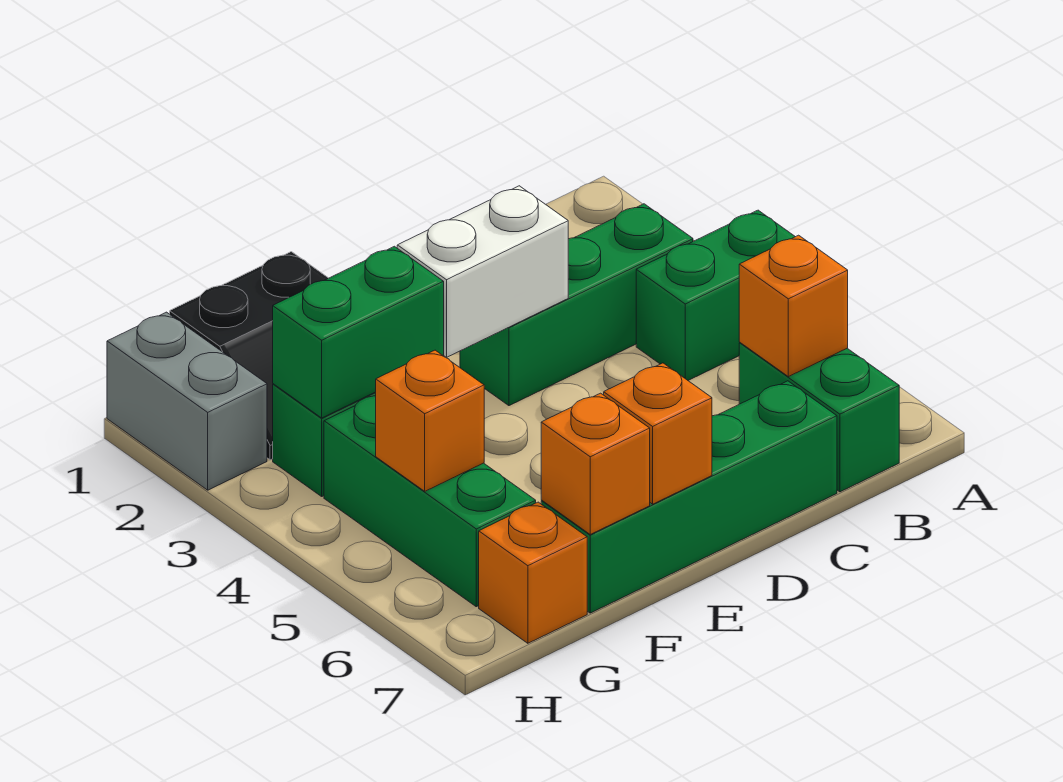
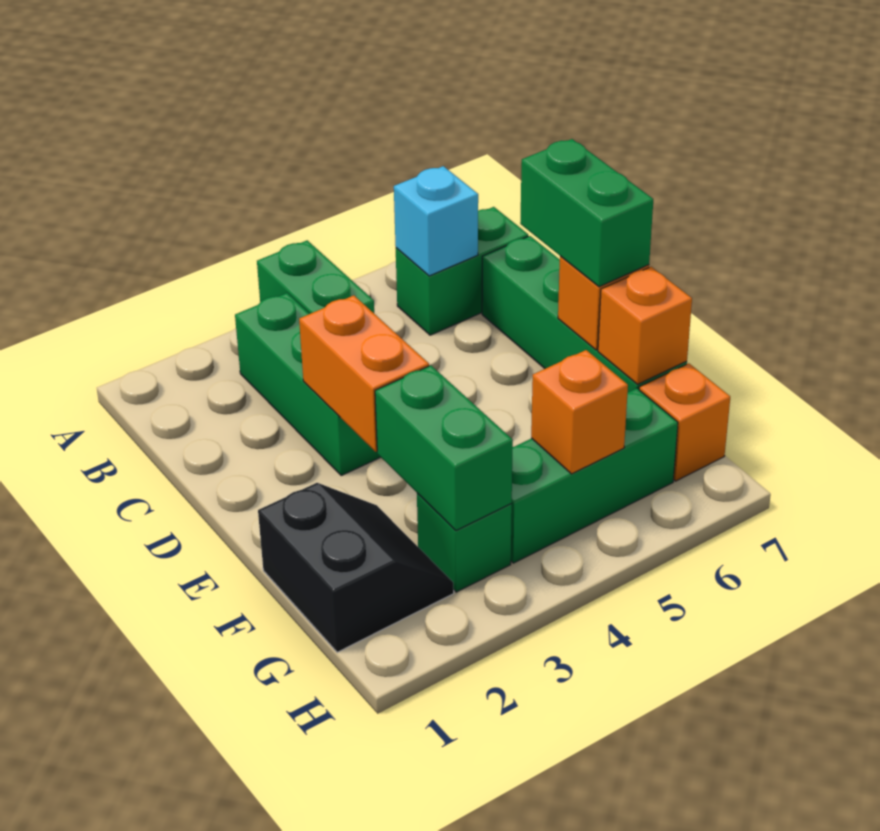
orange brick B6 level 2 -> cyan brick B6 level 2
white brick D3:E3 level 2 -> orange brick D3:E3 level 2
none -> green brick D7:E7 level 3
grey brick H1:H2 level 1 -> none

